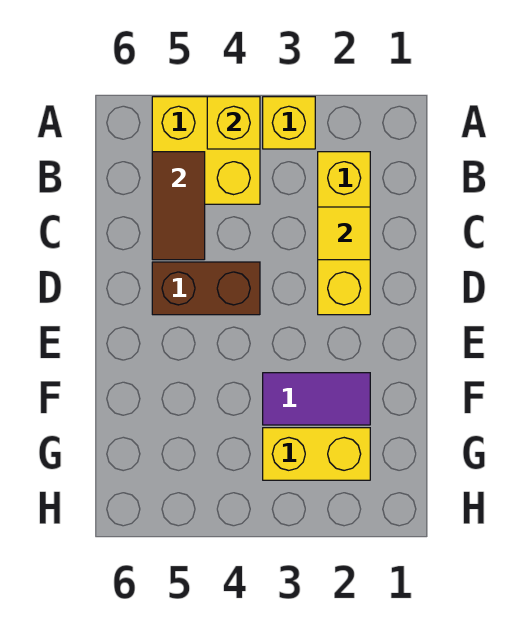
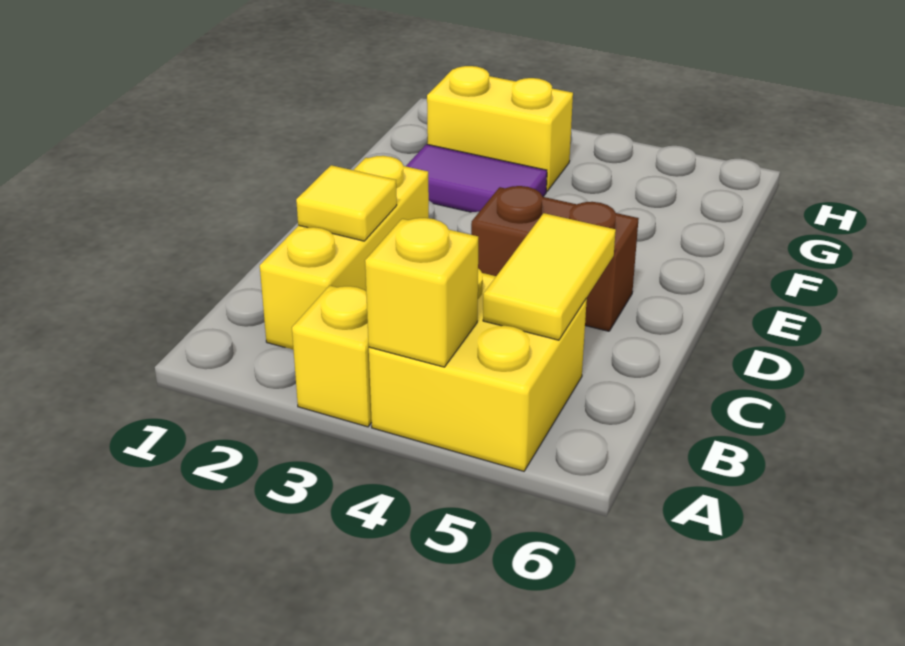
brown tile B5:C5 level 2 -> yellow tile B5:C5 level 2

